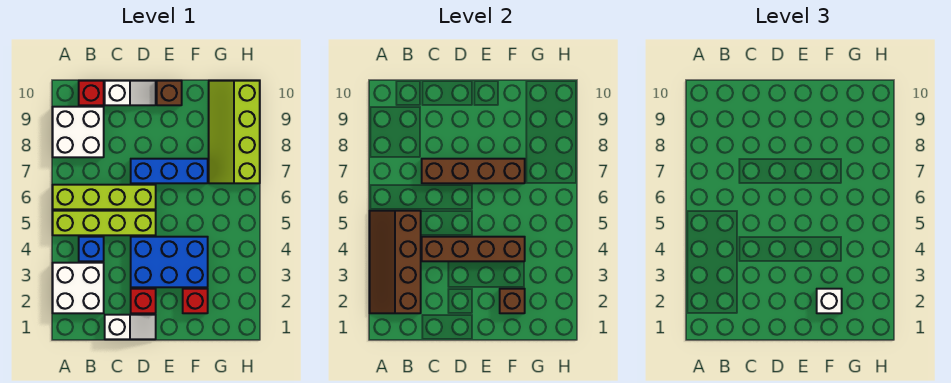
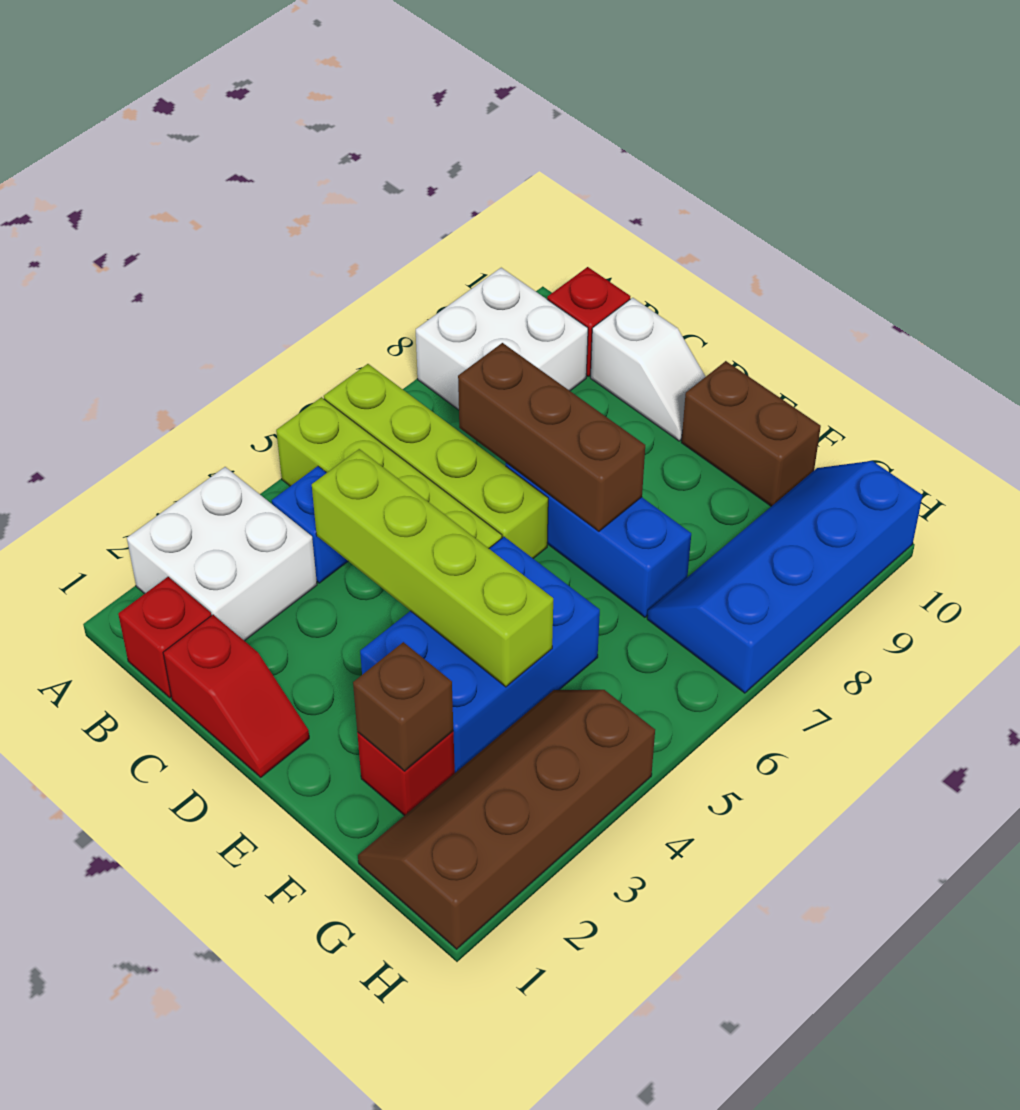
brown slope A2:B5 level 2 top B -> brown slope G1:H4 level 1 top H
white slope C1:D1 level 1 top C -> red slope C1:D1 level 1 top C
brown brick C4:F4 level 2 -> lime brick C4:F4 level 2
brown brick C7:F7 level 2 -> brown brick C7:E7 level 2
red brick D2 level 1 -> red brick B1 level 1
blue brick D3:F4 level 1 -> blue brick E3:F5 level 1
brown brick E10 level 1 -> brown brick E10:F10 level 1
white brick F2 level 3 -> none
lime slope G7:H10 level 1 top H -> blue slope G7:H10 level 1 top H

